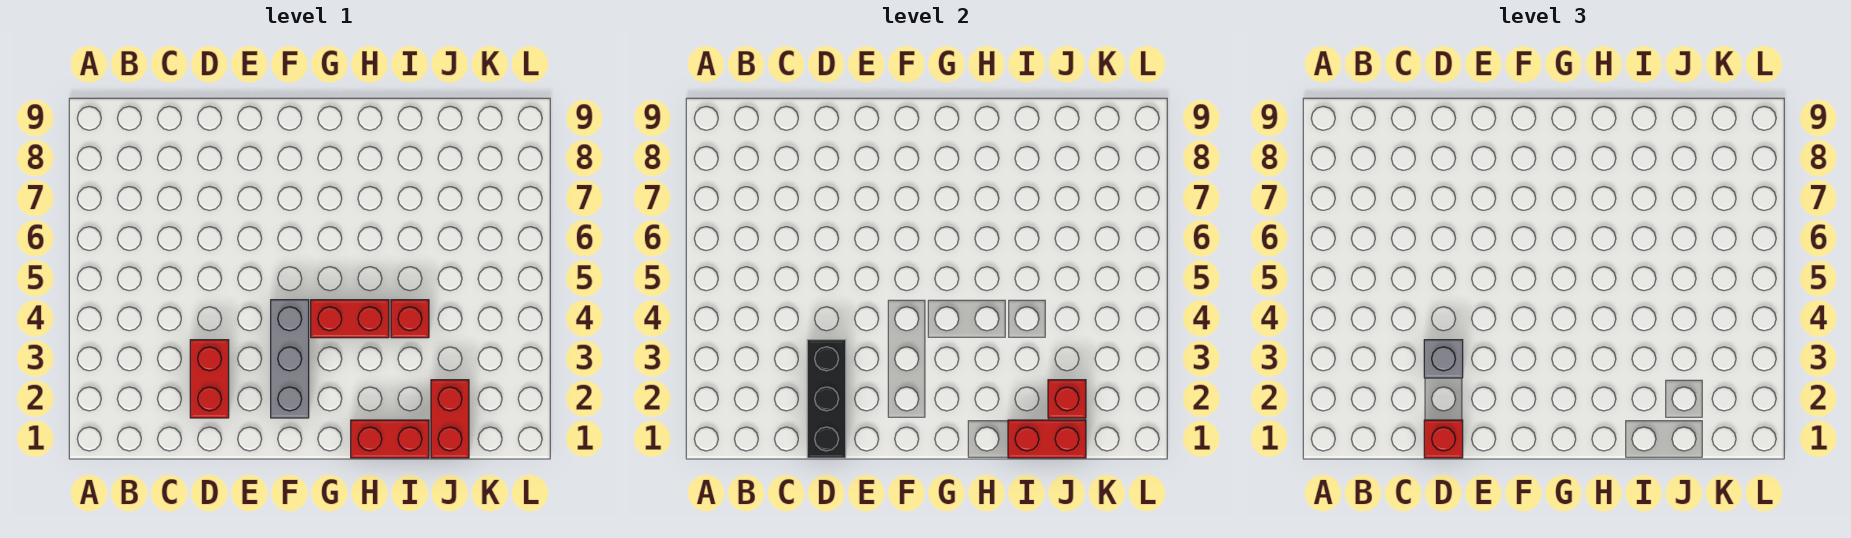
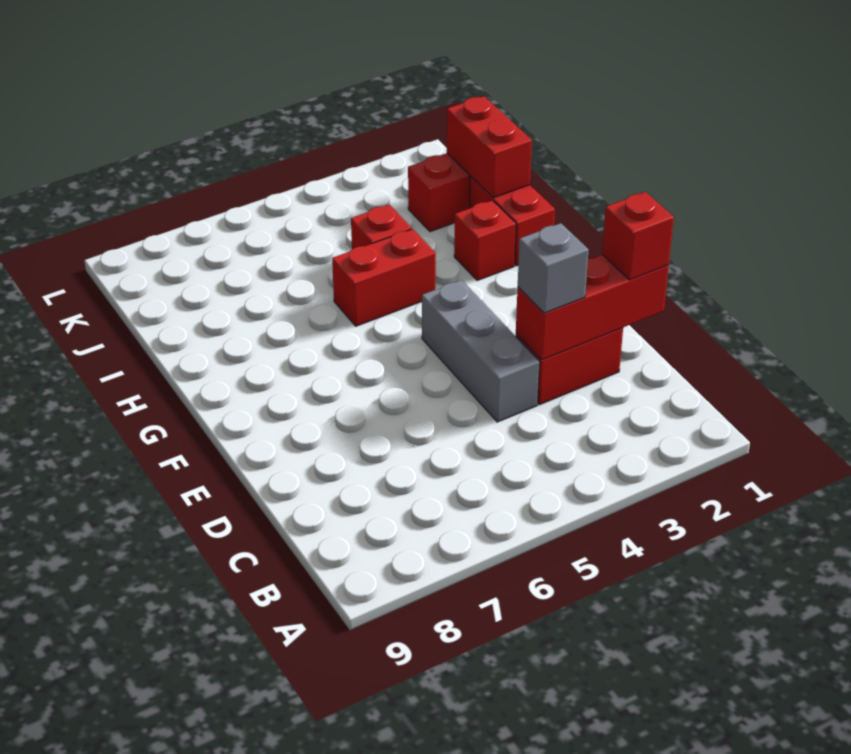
black brick D1:D3 level 2 -> red brick D1:D3 level 2
grey brick F2:F4 level 1 -> grey brick D4:F4 level 1
red brick G4:H4 level 1 -> red brick H4:H5 level 1
red brick J2 level 2 -> red brick H2 level 1

